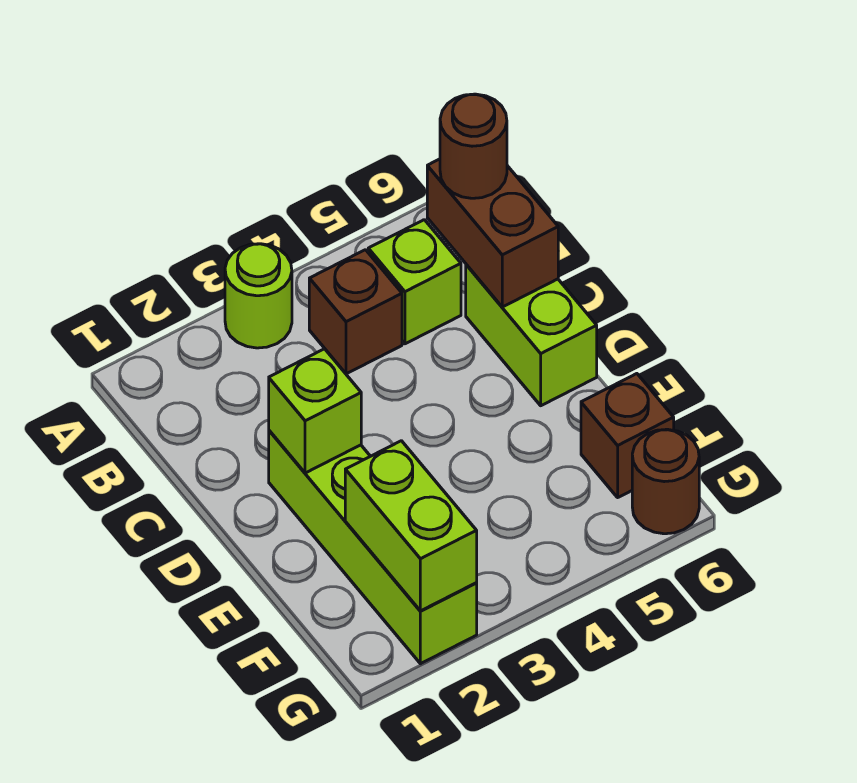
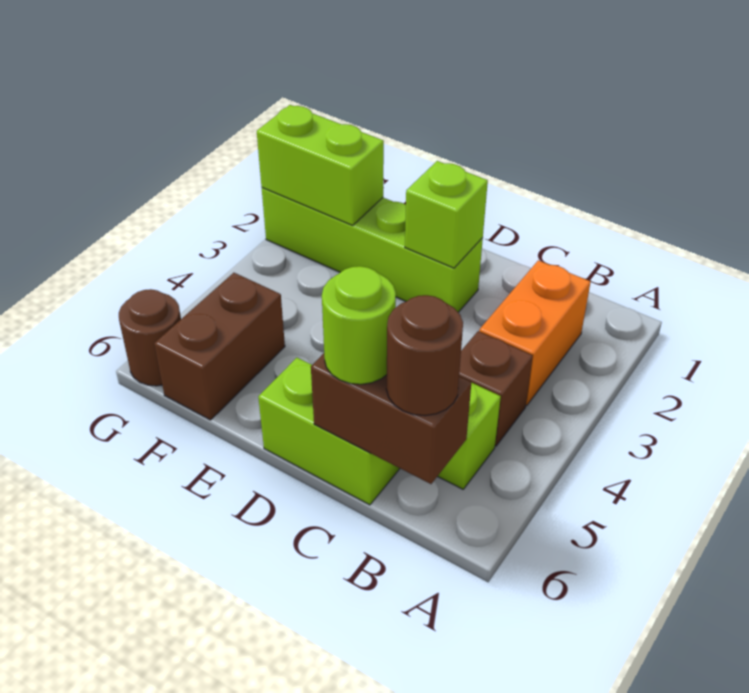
lime round brick A3 level 1 -> lime round brick C6 level 3
none -> orange brick B2:B3 level 1
brown brick F6 level 1 -> brown brick F5:F6 level 1

